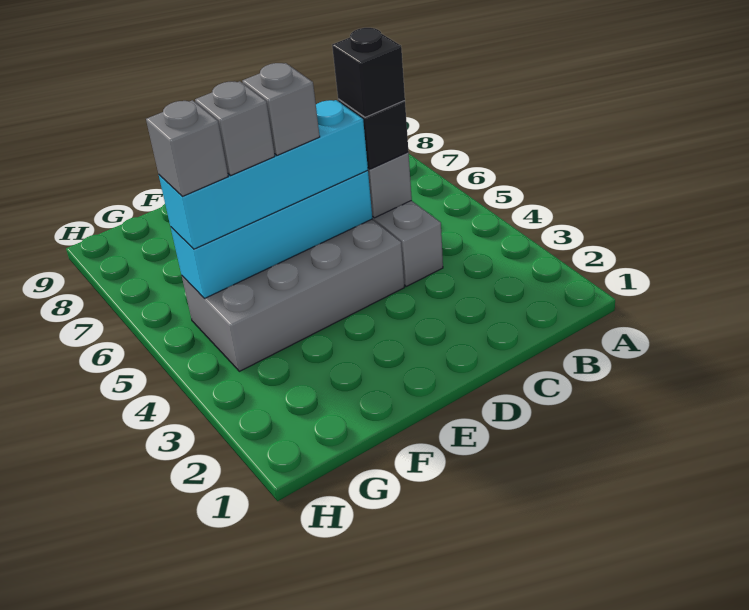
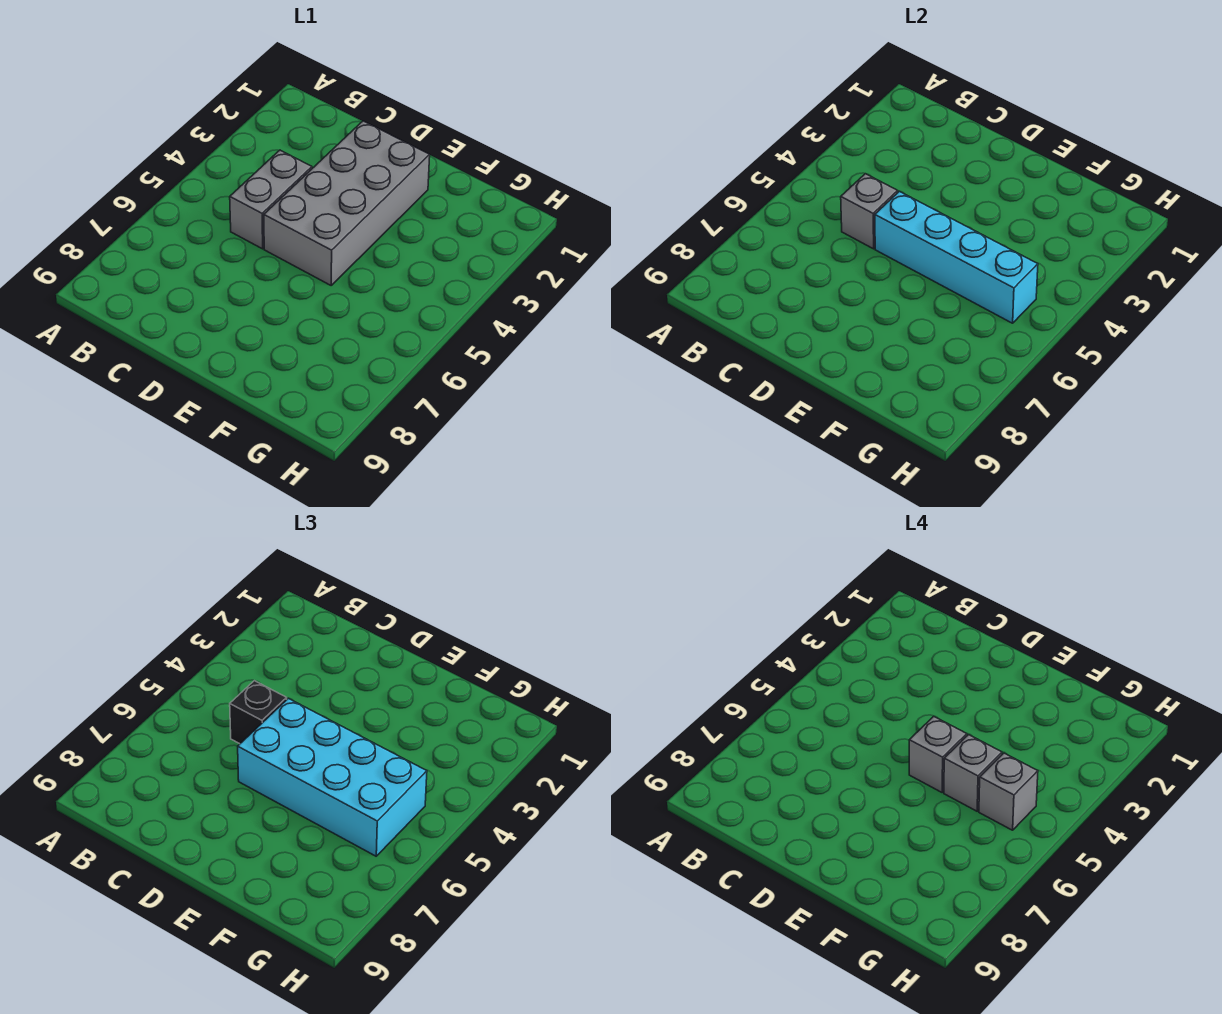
black brick C5 level 4 -> none
grey brick D4:G5 level 1 -> grey brick D2:E5 level 1
cyan brick D5:G5 level 3 -> cyan brick D5:G6 level 3

